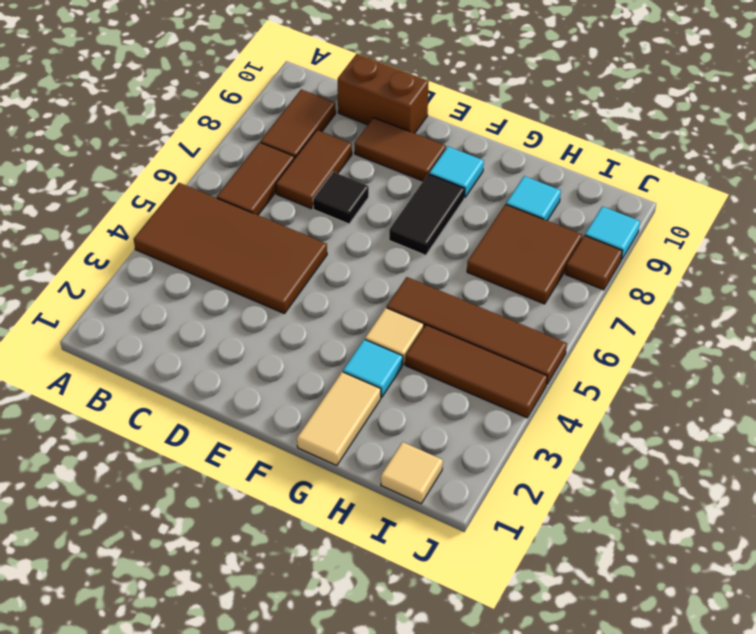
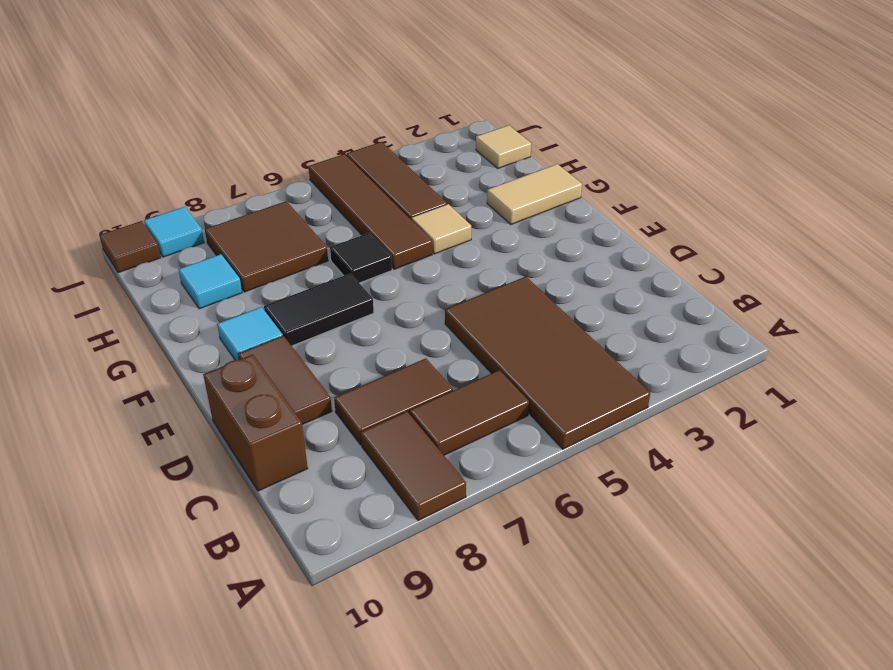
brown tile B8:B9 level 1 -> brown tile A8:B8 level 1
black tile D7 level 1 -> black tile G6 level 1
cyan tile G3 level 1 -> none
brown tile J8 level 1 -> brown tile J10 level 1

